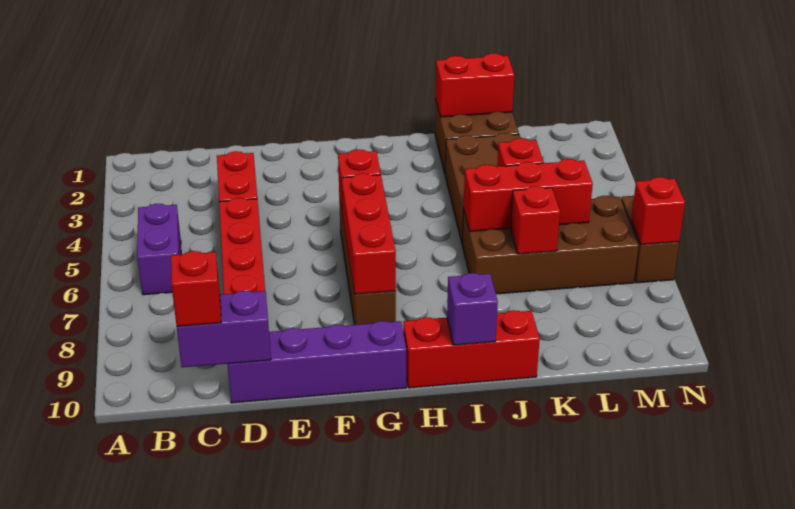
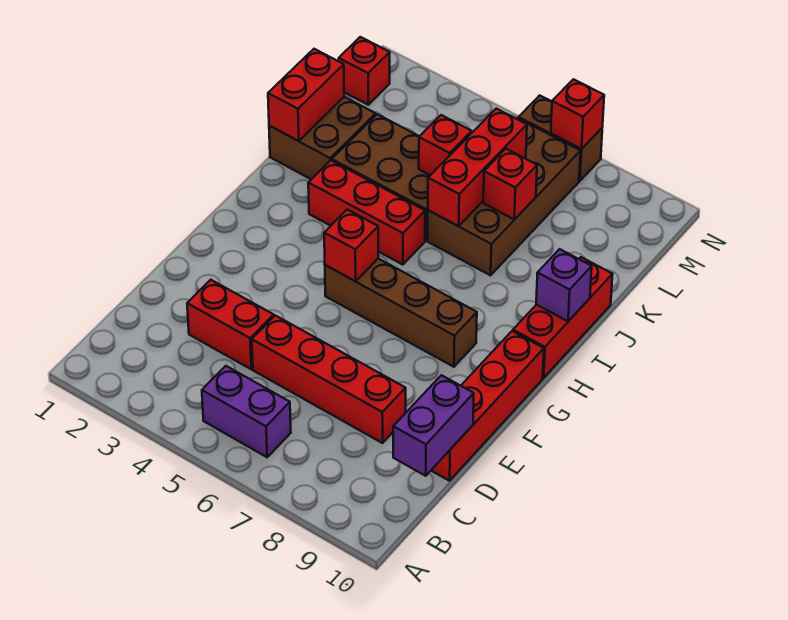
red brick C10 level 3 -> red brick M1 level 1
purple brick D10:G10 level 1 -> red brick D10:G10 level 1
red brick G6:G8 level 2 -> red brick I3:I5 level 1

